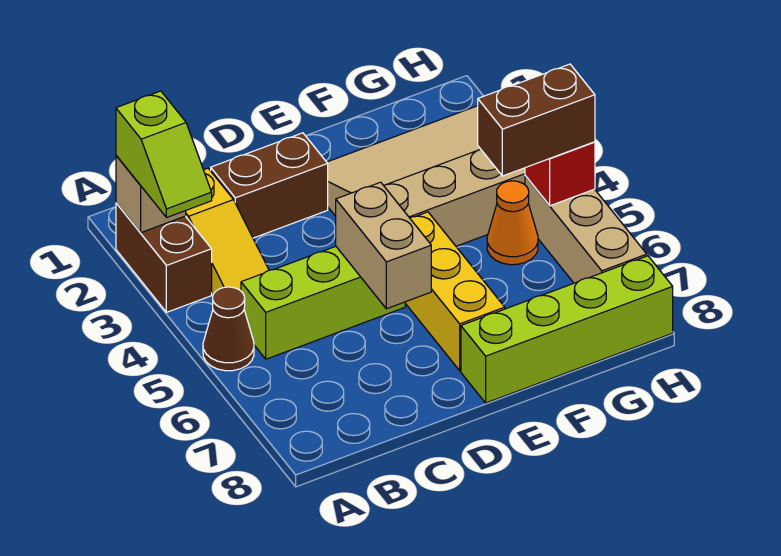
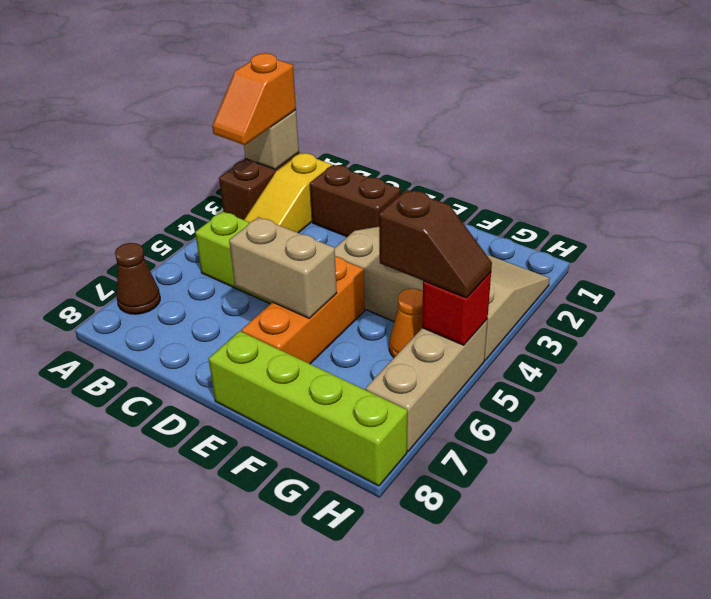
lime slope A2:A3 level 3 top 2 -> orange slope A2:A3 level 3 top 2
brown cone A5 level 1 -> brown cone A7 level 1
tan brick D5:D6 level 2 -> tan brick D6:E6 level 2
yellow brick E5:E7 level 1 -> orange brick E5:E7 level 1
brown brick G5:H5 level 3 -> brown slope G5:H5 level 3 top G

